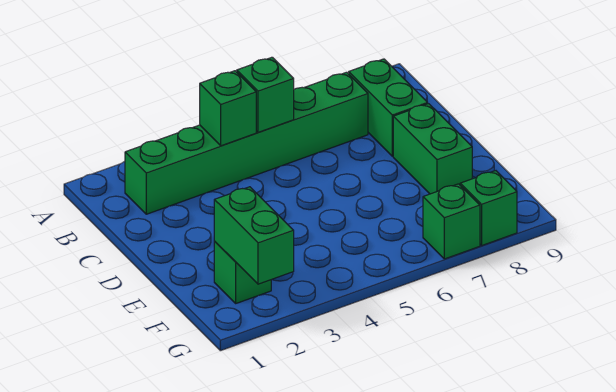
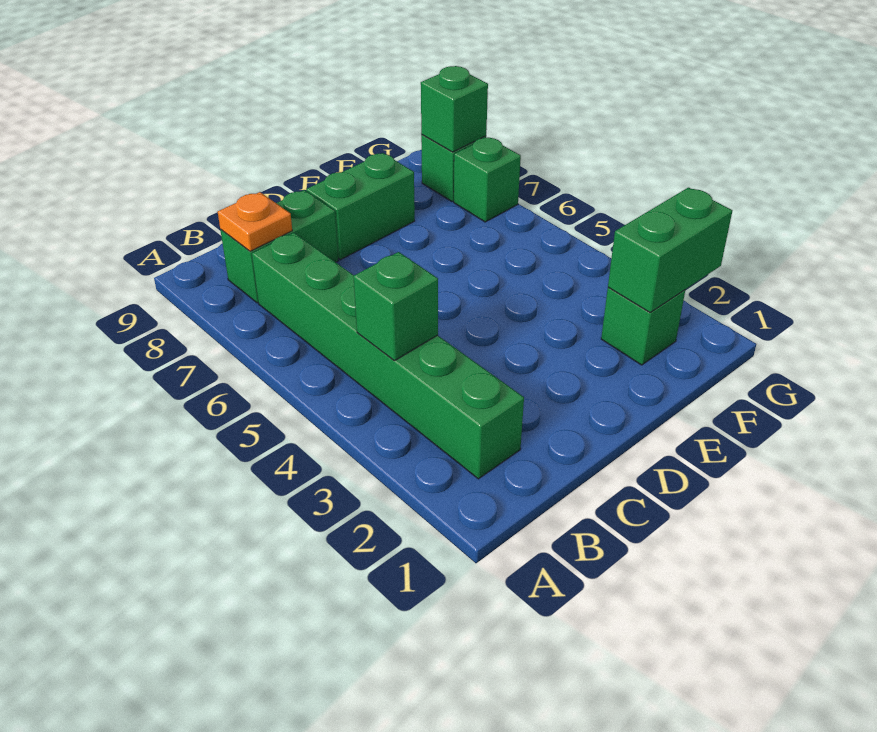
green brick B5 level 2 -> green brick G8 level 2
none -> orange plate B8 level 2

